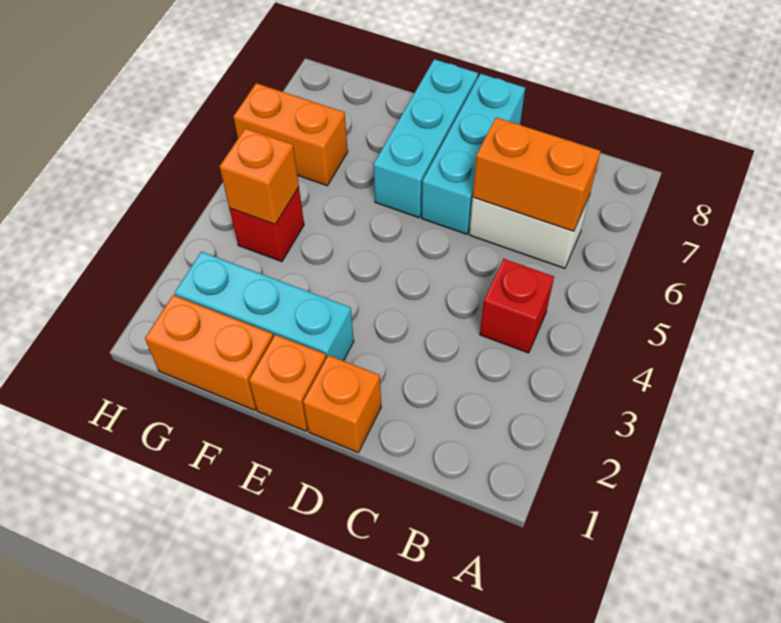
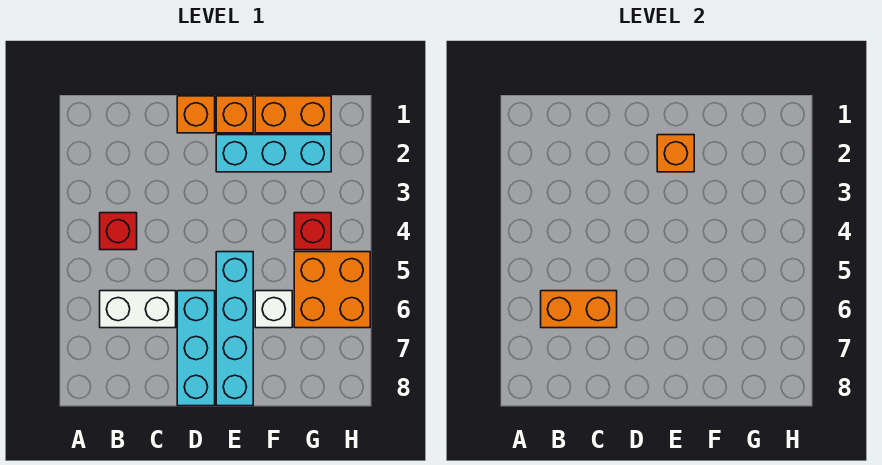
cyan brick E6:E8 level 1 -> cyan brick E5:E8 level 1
none -> white brick F6 level 1
orange brick G4 level 2 -> orange brick E2 level 2
orange brick G6:H6 level 1 -> orange brick G5:H6 level 1

